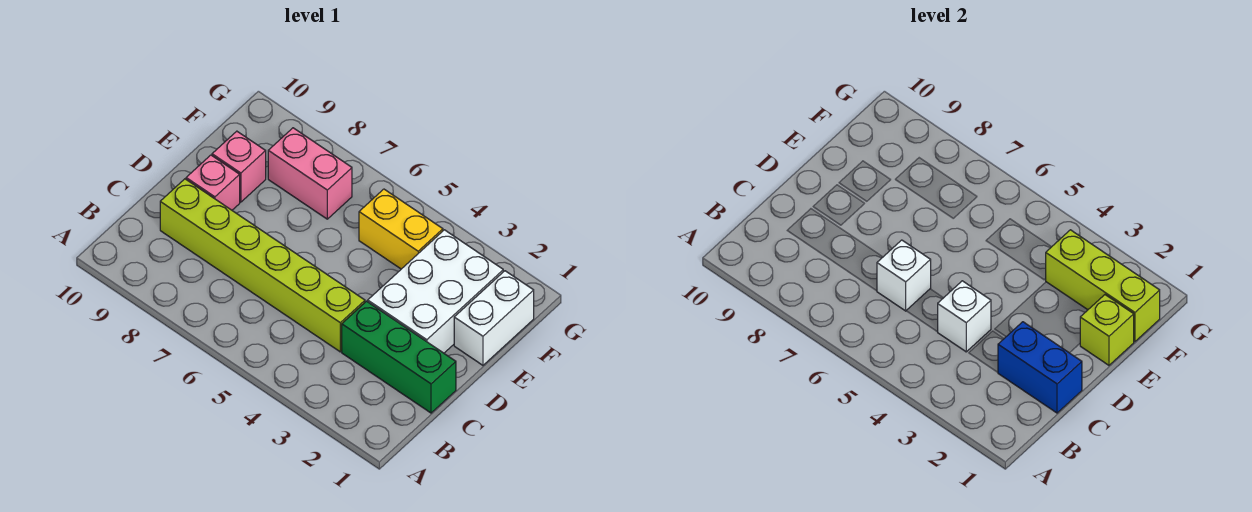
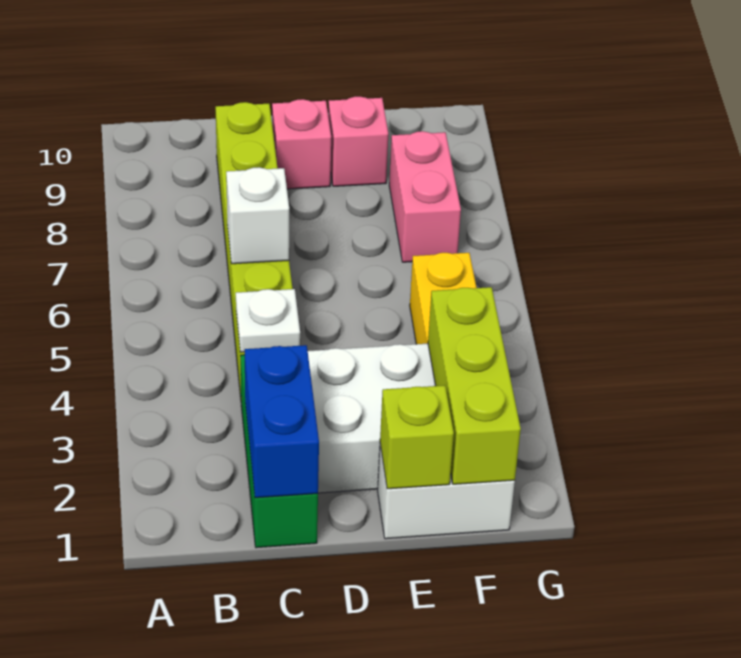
white brick C4 level 2 -> white plate C4 level 2

